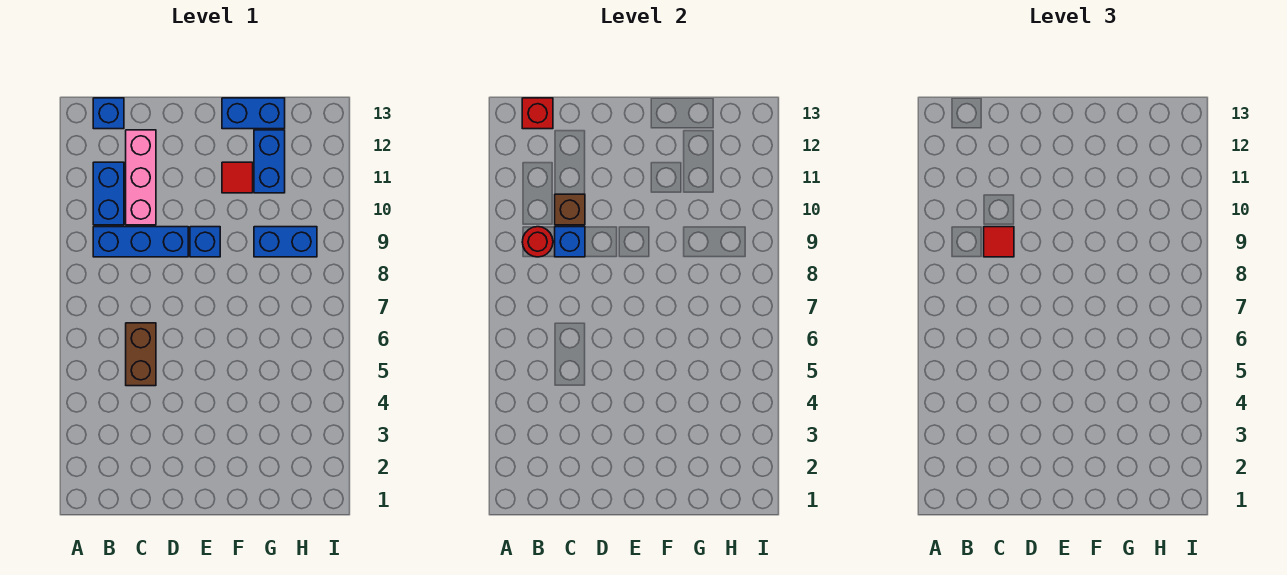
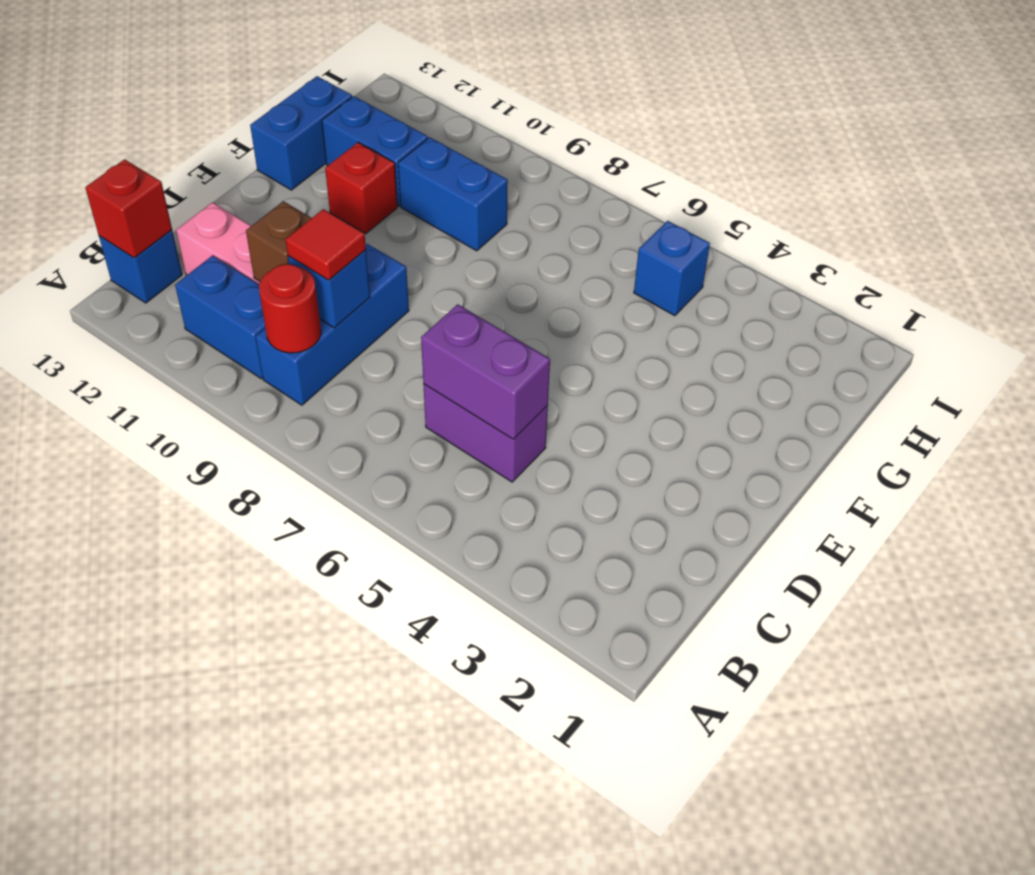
brown brick C5:C6 level 1 -> purple brick C5:C6 level 1
none -> purple brick C5:C6 level 2
blue brick E9 level 1 -> blue brick H5 level 1
red tile F11 level 1 -> red brick F11 level 1
blue brick G9:H9 level 1 -> blue brick G9:G10 level 1

